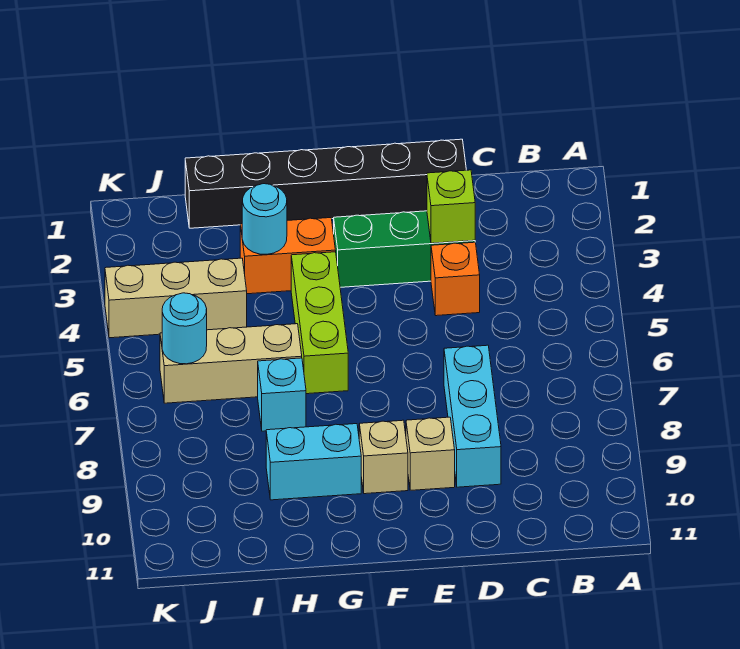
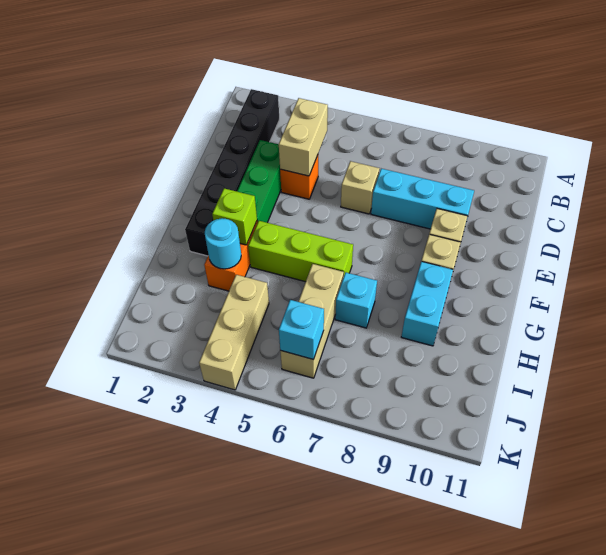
none -> tan brick C4:D4 level 2
black brick D1:I1 level 1 -> black brick B2:G2 level 1
lime brick D3 level 2 -> lime brick G3 level 2
none -> tan brick D6 level 1
cyan round brick J6 level 2 -> cyan brick J6 level 2

